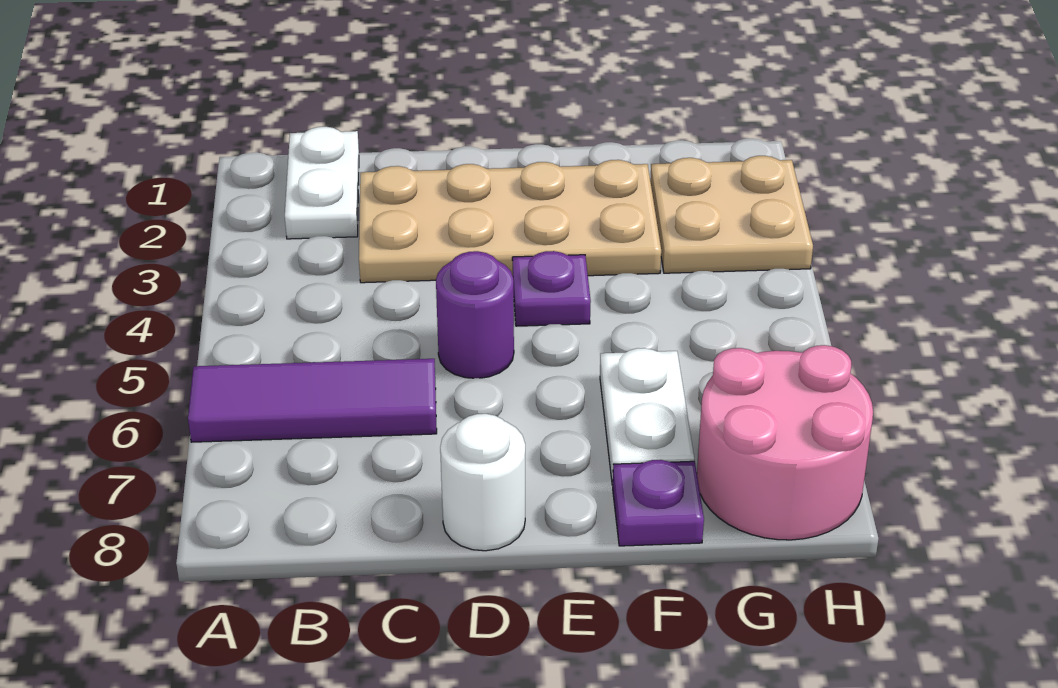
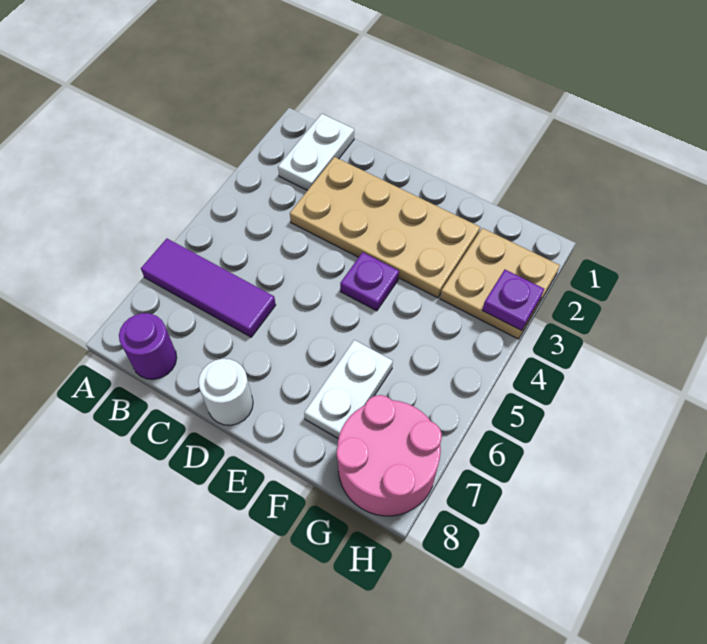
purple round brick D5 level 1 -> purple round brick B8 level 1
purple plate F8 level 1 -> purple plate H3 level 2

